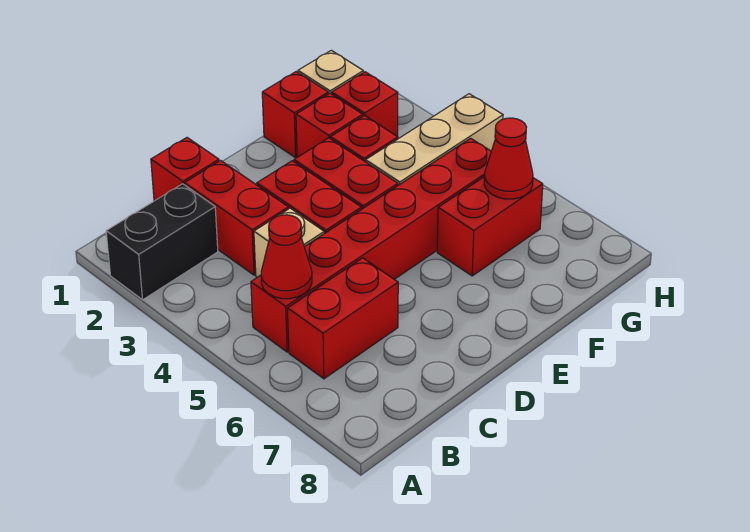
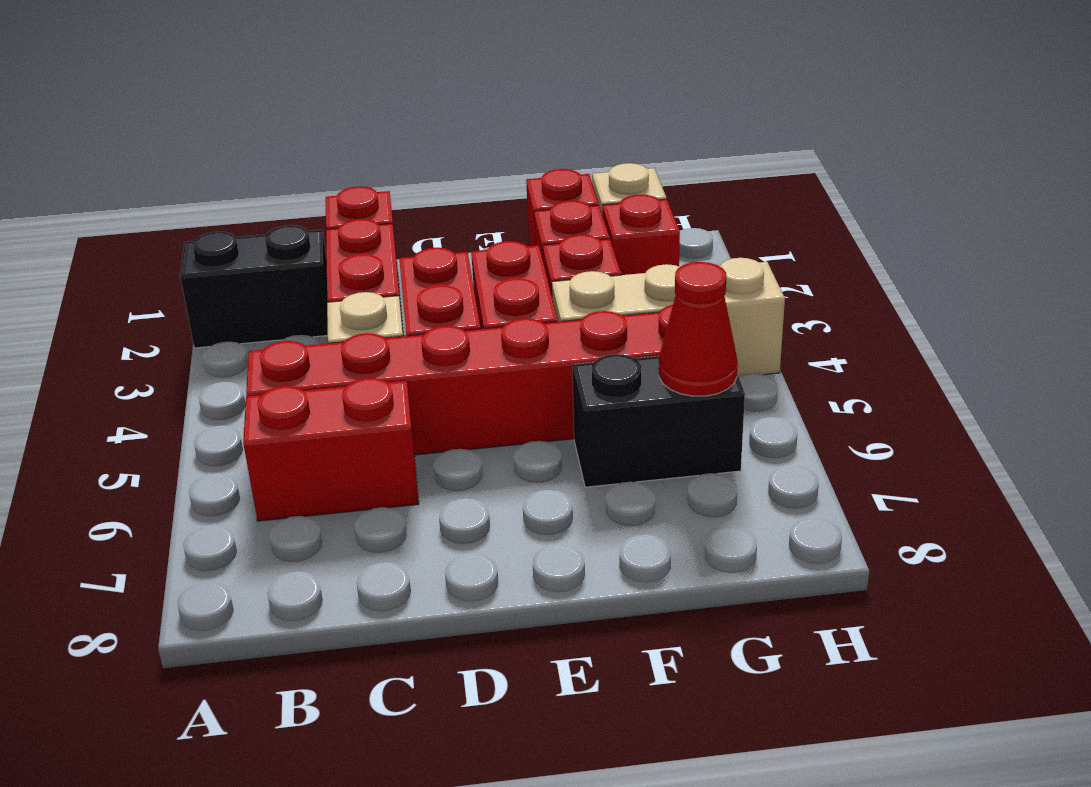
red cone B5 level 2 -> none
red brick F6:G6 level 1 -> black brick F6:G6 level 1

